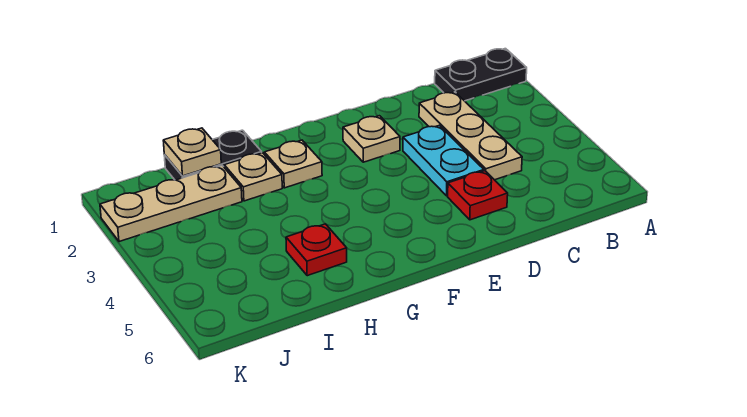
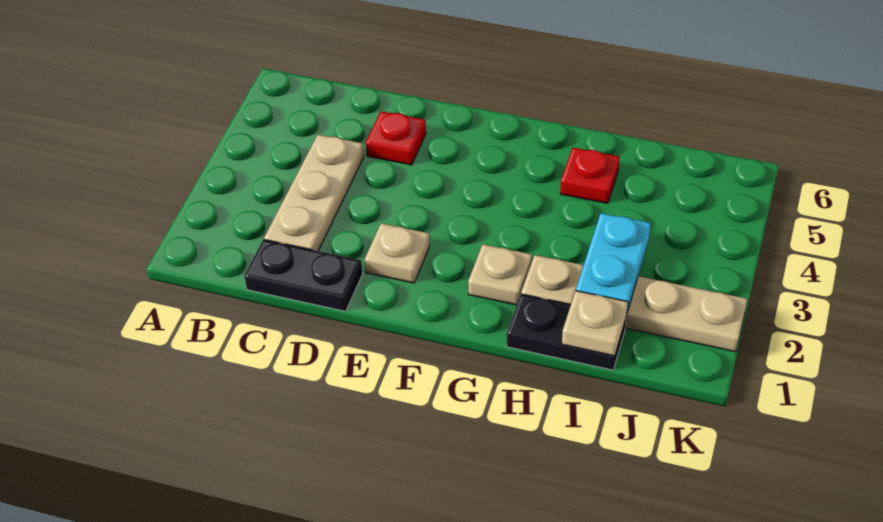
black plate A1:B1 level 1 -> black plate C1:D1 level 1
cyan plate D3:D4 level 1 -> cyan plate I2:I3 level 2

